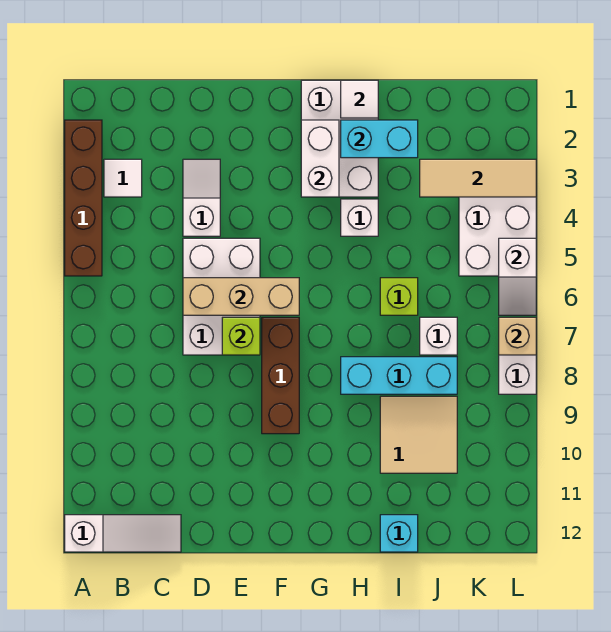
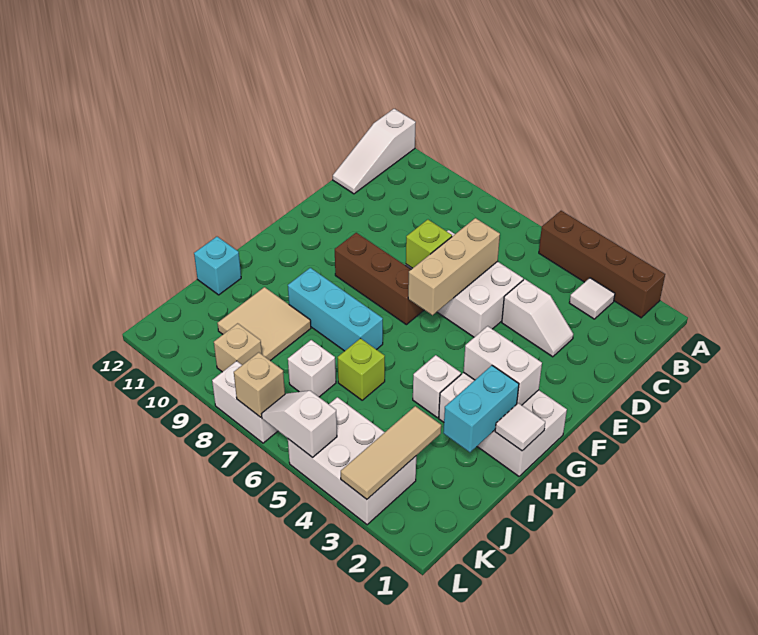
cyan brick H8:J8 level 1 -> cyan brick H7:H9 level 1
none -> tan brick K9 level 1

